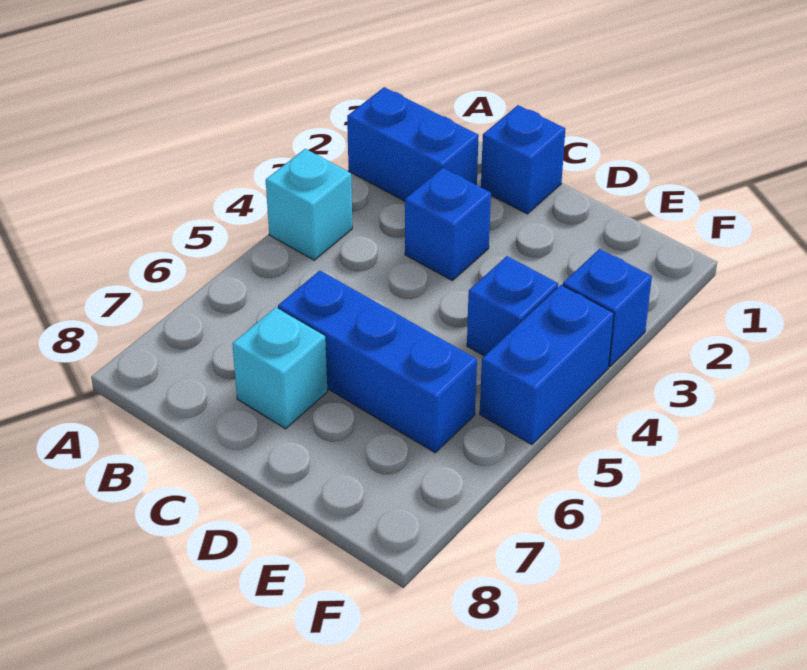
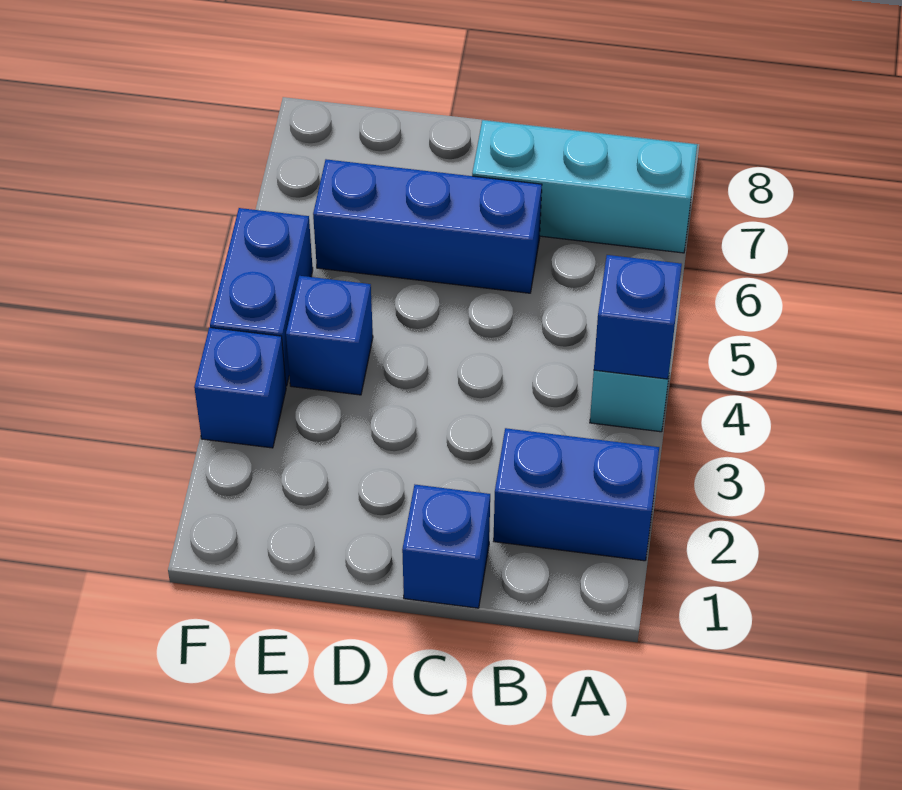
blue brick C3 level 1 -> blue brick A4 level 2
cyan brick C7 level 1 -> cyan brick A7:C7 level 1

